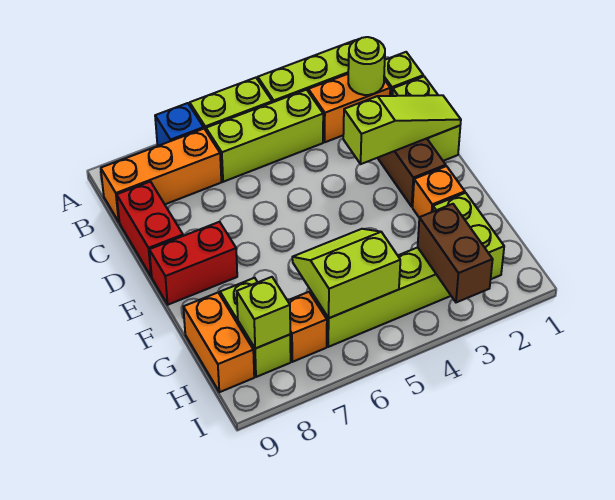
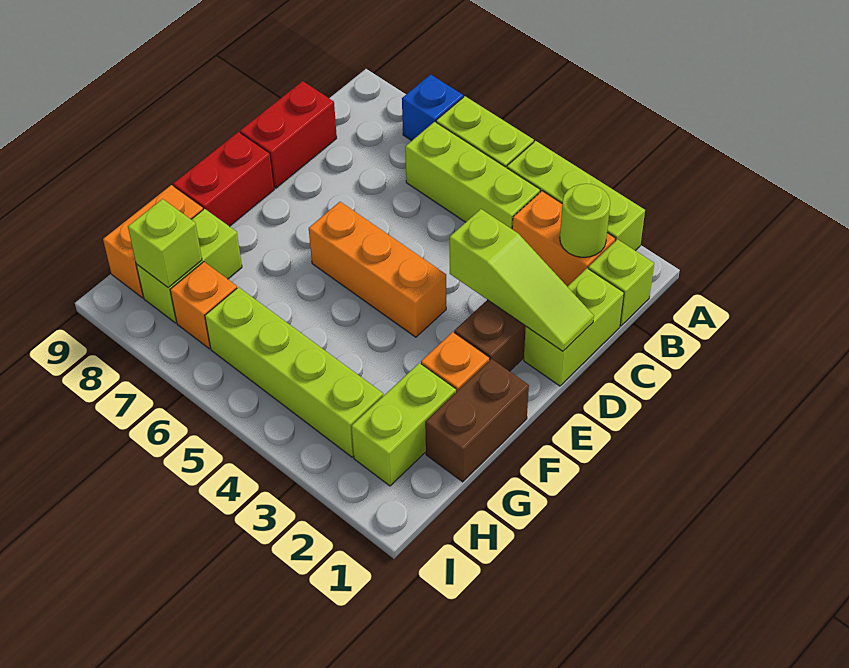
orange brick B7:B9 level 1 -> orange brick E4:E6 level 1
red brick E8:E9 level 1 -> red brick E9:F9 level 1
lime slope G5:H6 level 2 top H -> none
brown brick H3:I3 level 2 -> brown brick F1:G1 level 1

